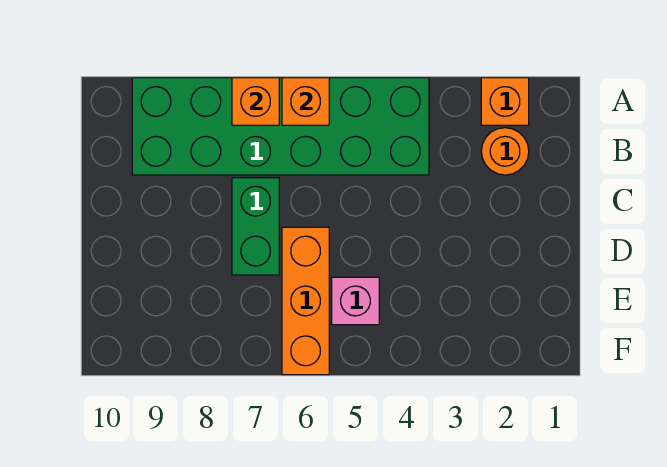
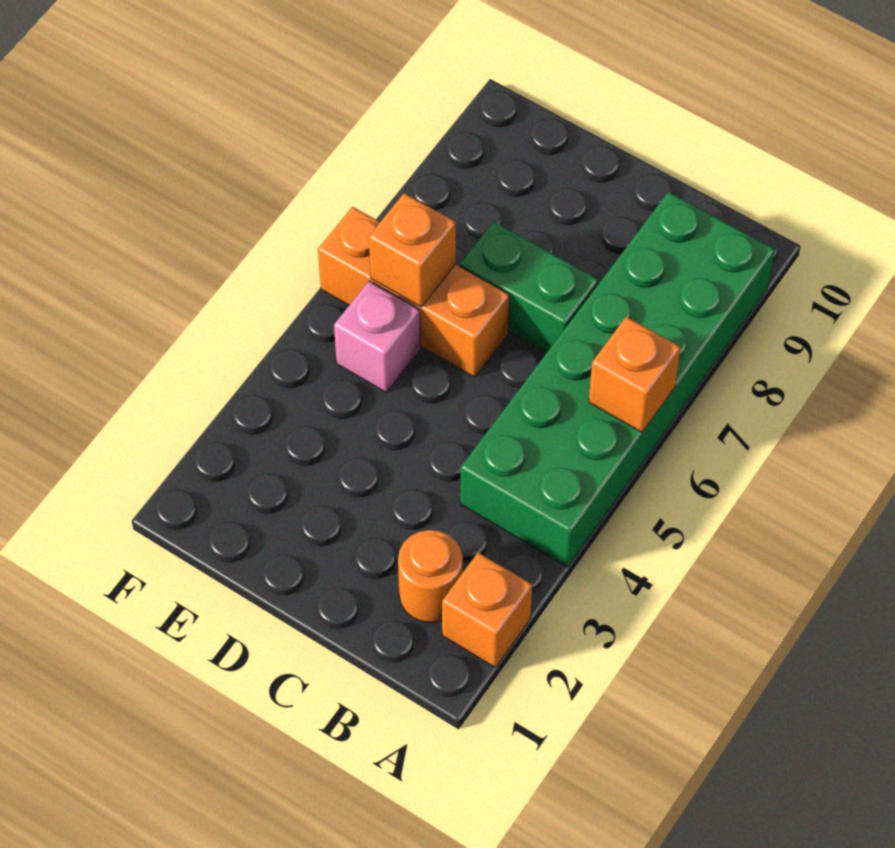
orange brick A7 level 2 -> orange brick E6 level 2

